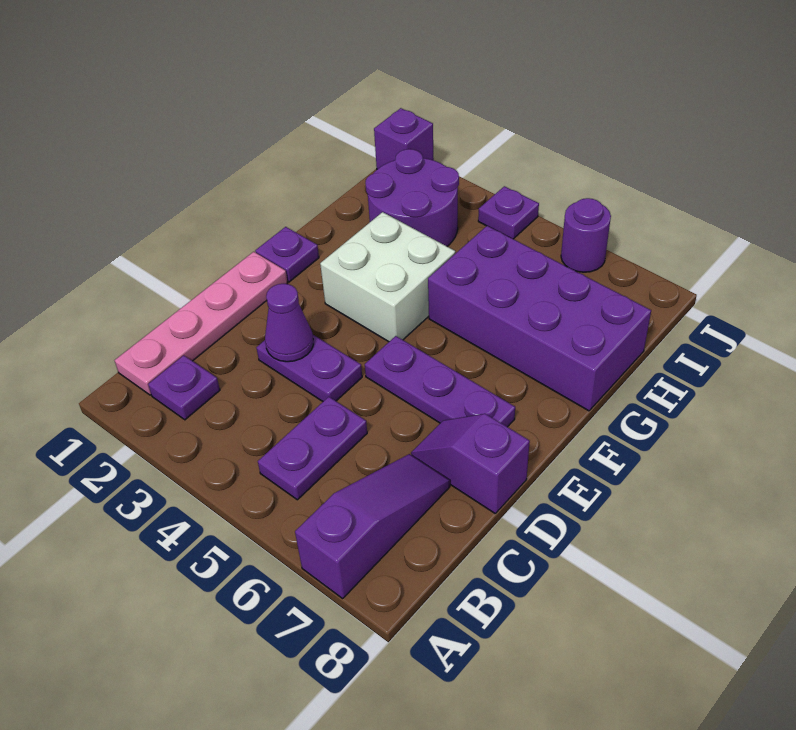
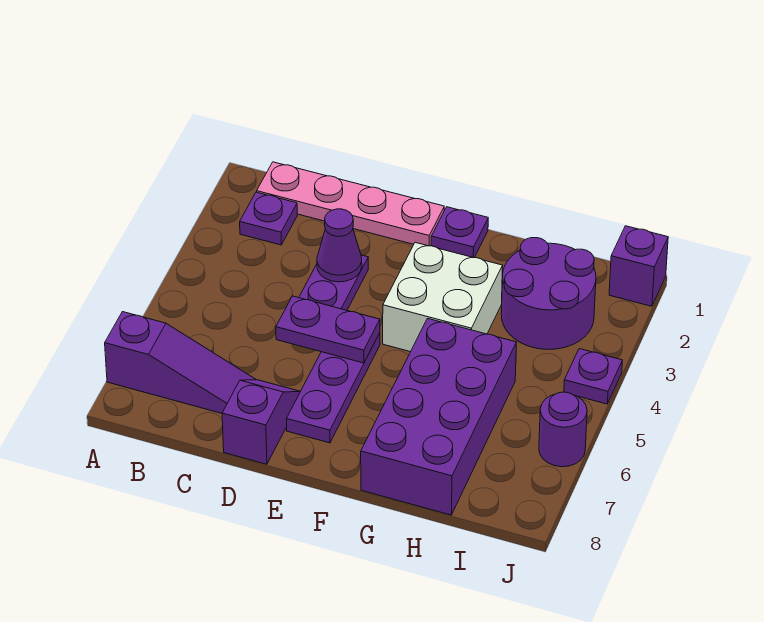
purple plate B5:C5 level 1 -> purple plate D5:E5 level 2

